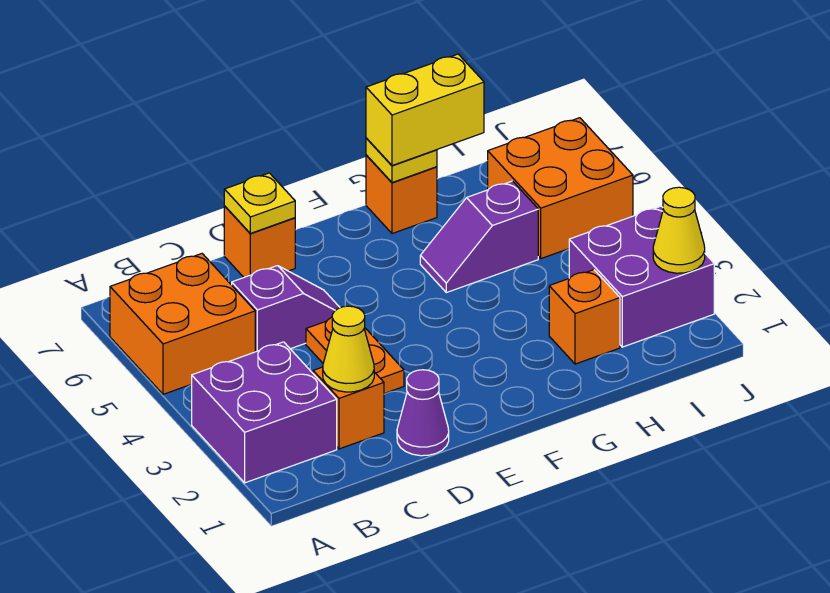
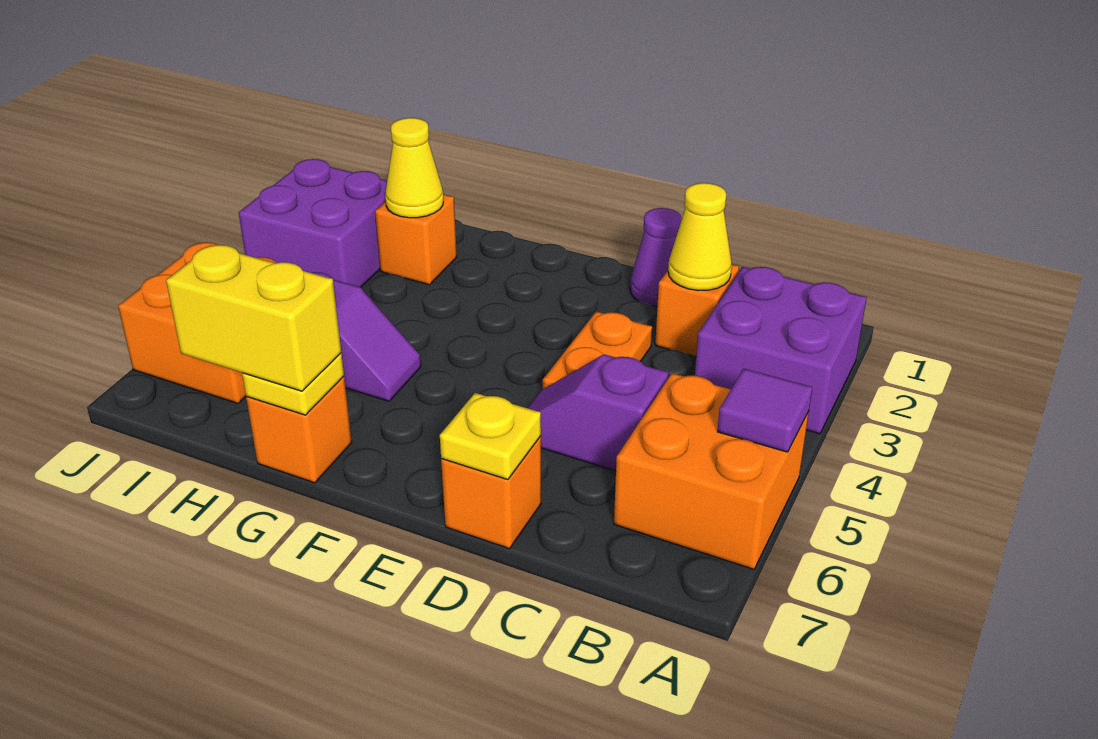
none -> purple tile A5 level 2
yellow cone J2 level 2 -> yellow cone H2 level 2

